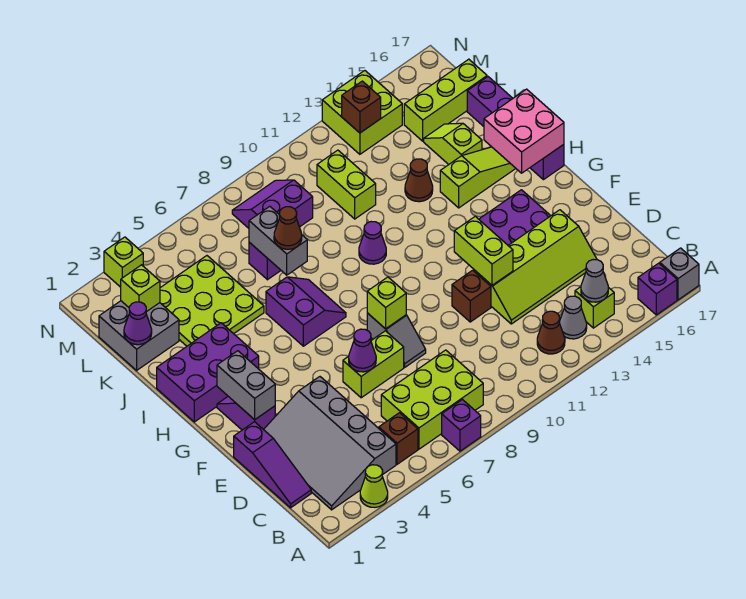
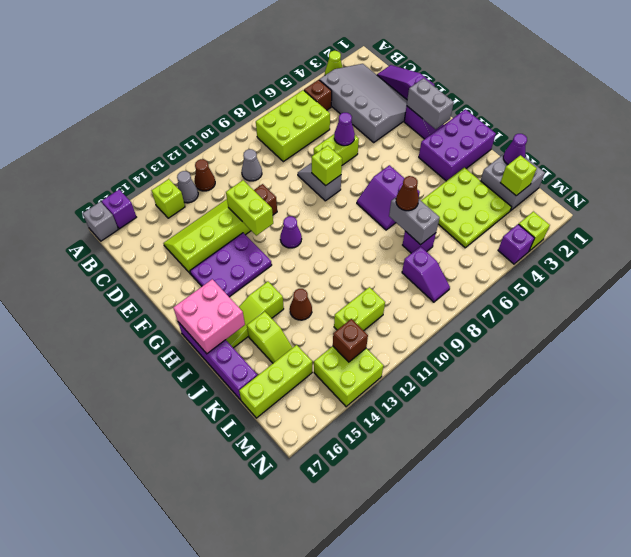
purple brick A7 level 1 -> purple brick N4 level 1
grey cone B14 level 2 -> grey cone C10 level 1
purple cone I10 level 1 -> purple cone G11 level 1
lime brick K11:L11 level 1 -> lime brick L11:L12 level 1
purple slope L8:M9 level 1 top L -> purple slope L8:M8 level 1 top L

